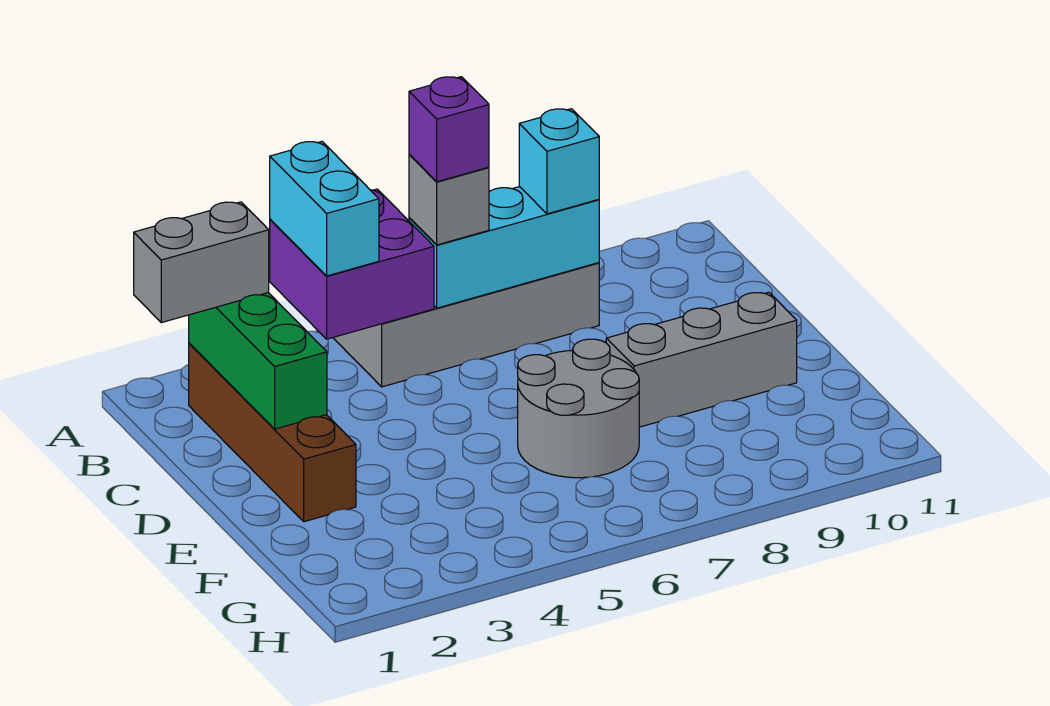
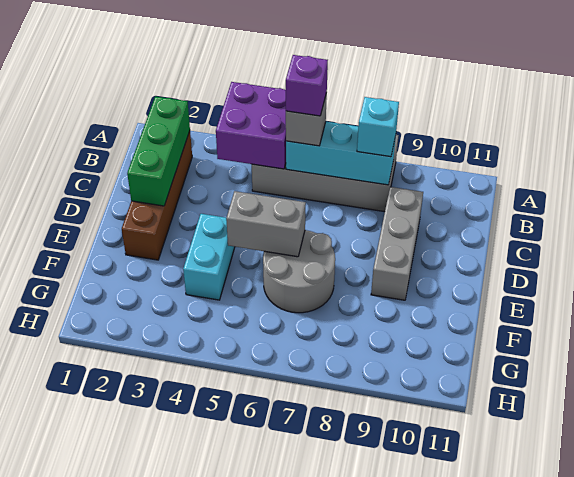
cyan brick A4:B4 level 3 -> cyan brick E4:F4 level 1
grey brick B1:B2 level 3 -> grey brick E5:E6 level 2
grey brick E8:E10 level 1 -> grey brick C9:E9 level 1

